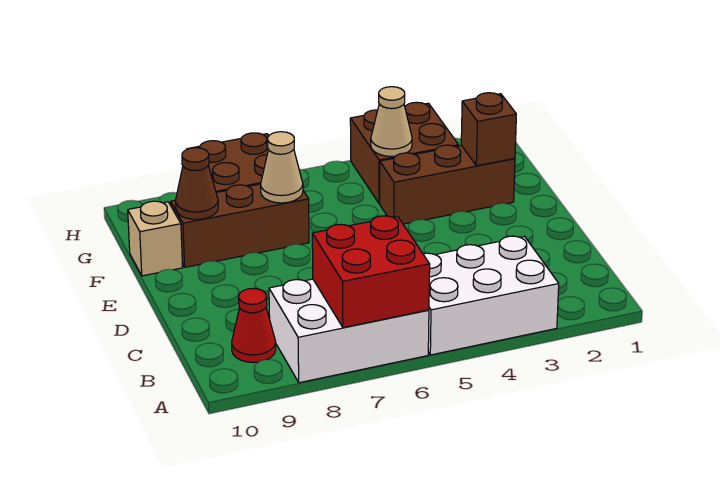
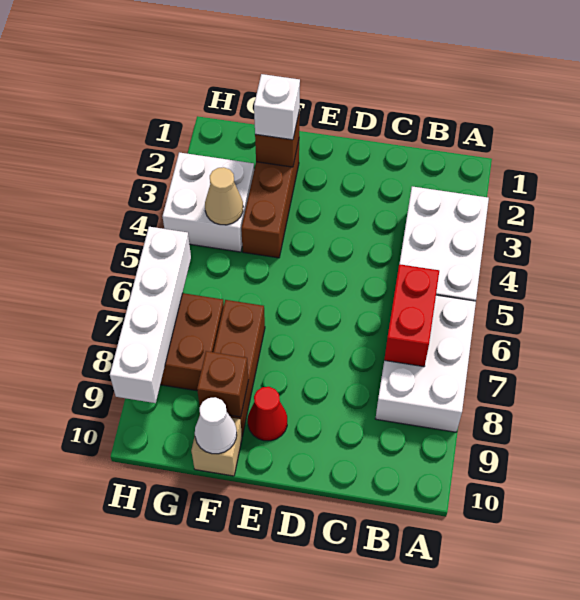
red brick A6:B7 level 2 -> red brick B6:B7 level 2
red cone B9 level 1 -> red cone E9 level 1
none -> white brick F2 level 3
tan cone F7 level 2 -> none
brown cone F9 level 2 -> brown brick F9 level 2
none -> white cone F10 level 2
brown brick G3:H4 level 1 -> white brick G3:H4 level 1
none -> white brick H6:H9 level 2

